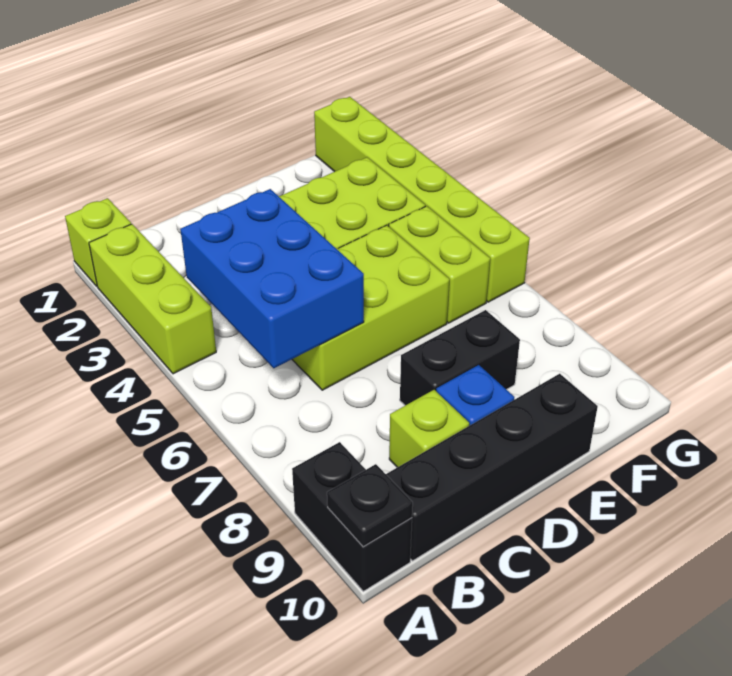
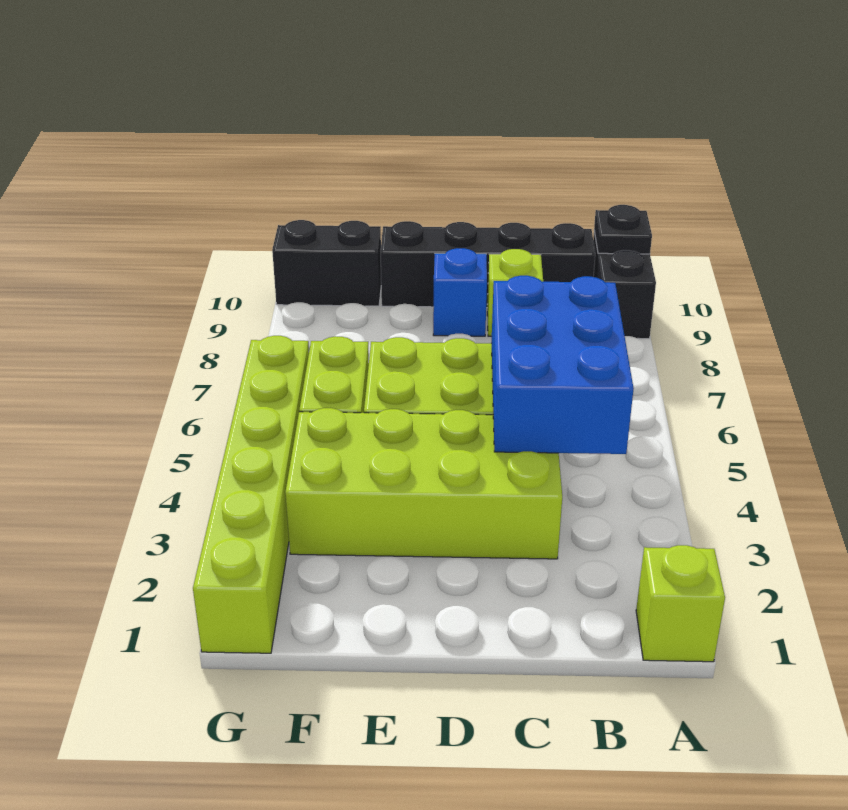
lime brick A2:A4 level 1 -> none
black brick D8:E8 level 1 -> black brick F10:G10 level 1

